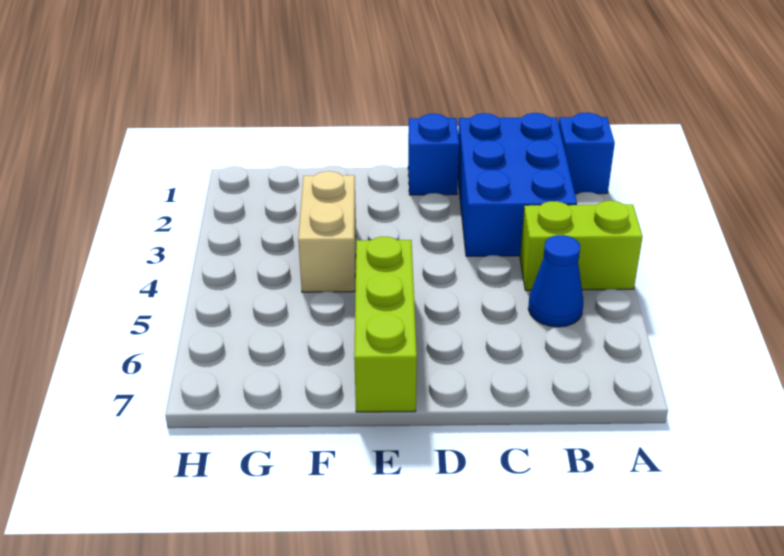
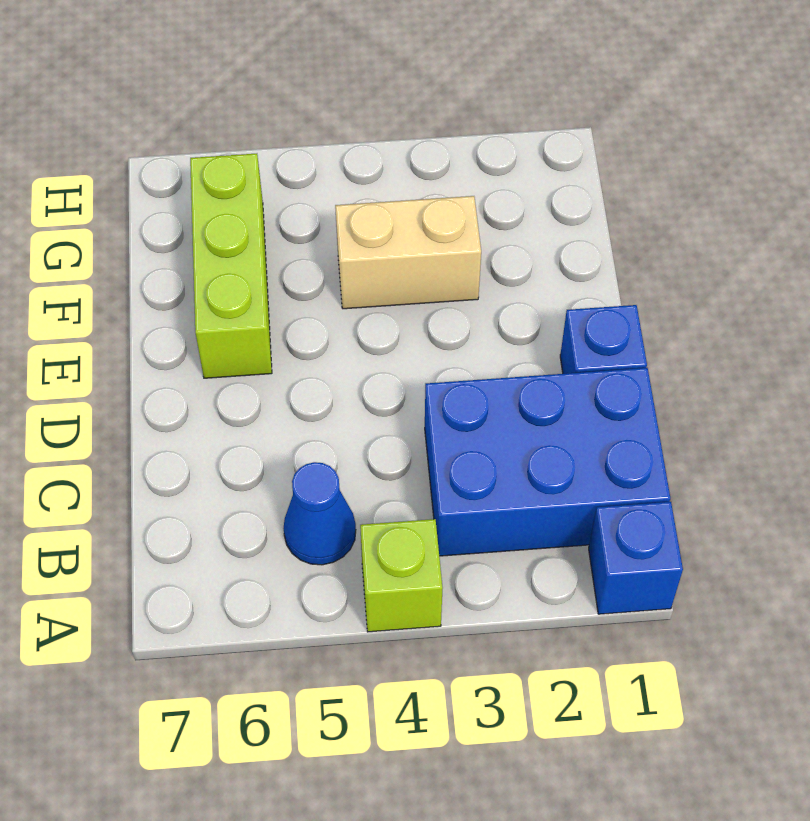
lime brick A4:B4 level 1 -> lime brick A4 level 1
lime brick E5:E7 level 1 -> lime brick E6:G6 level 1

